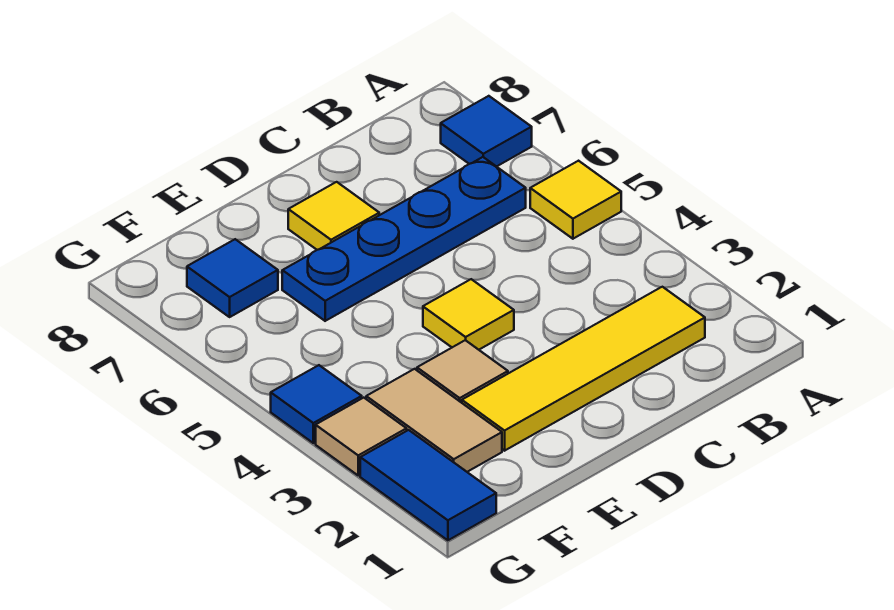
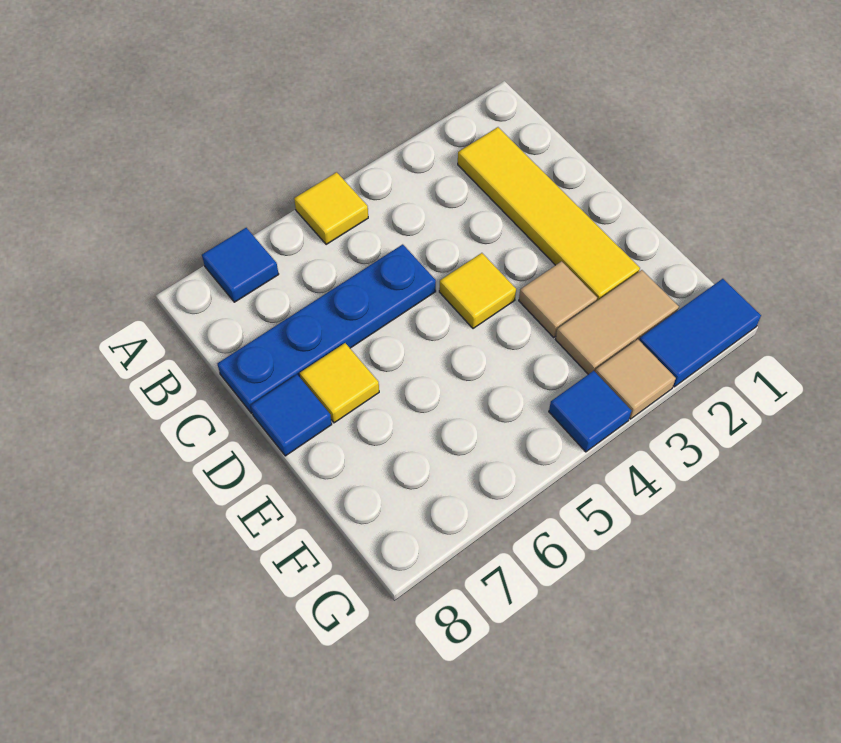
blue plate B6:E6 level 1 -> blue plate C5:C8 level 1
blue tile F7 level 1 -> blue tile D8 level 1

